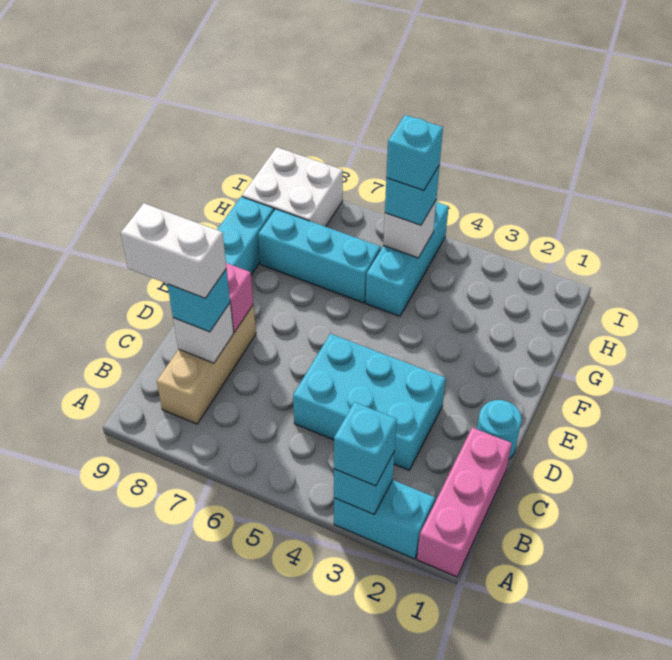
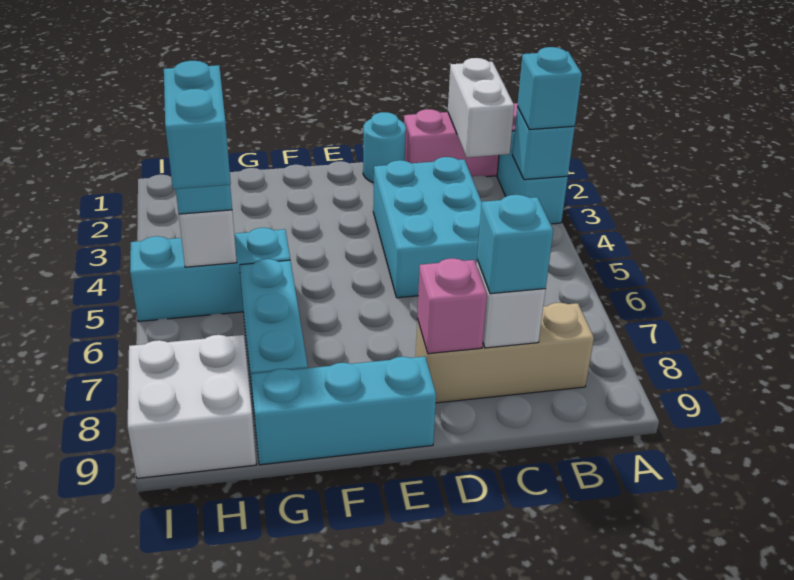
white brick C8:C9 level 4 -> white brick B1:B2 level 2
cyan brick H5 level 4 -> cyan brick H5:H6 level 4

